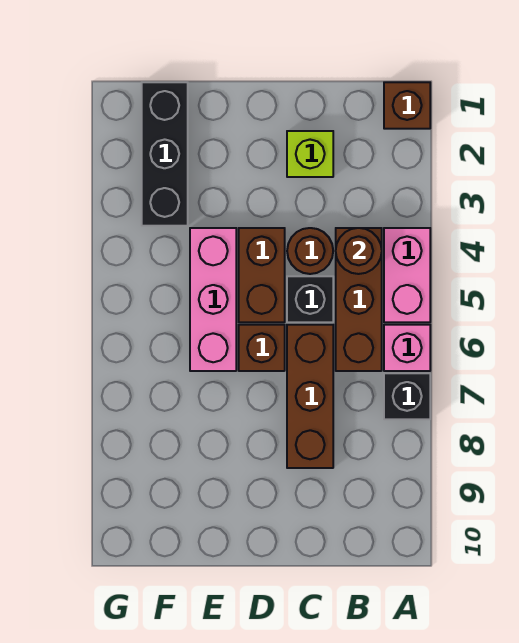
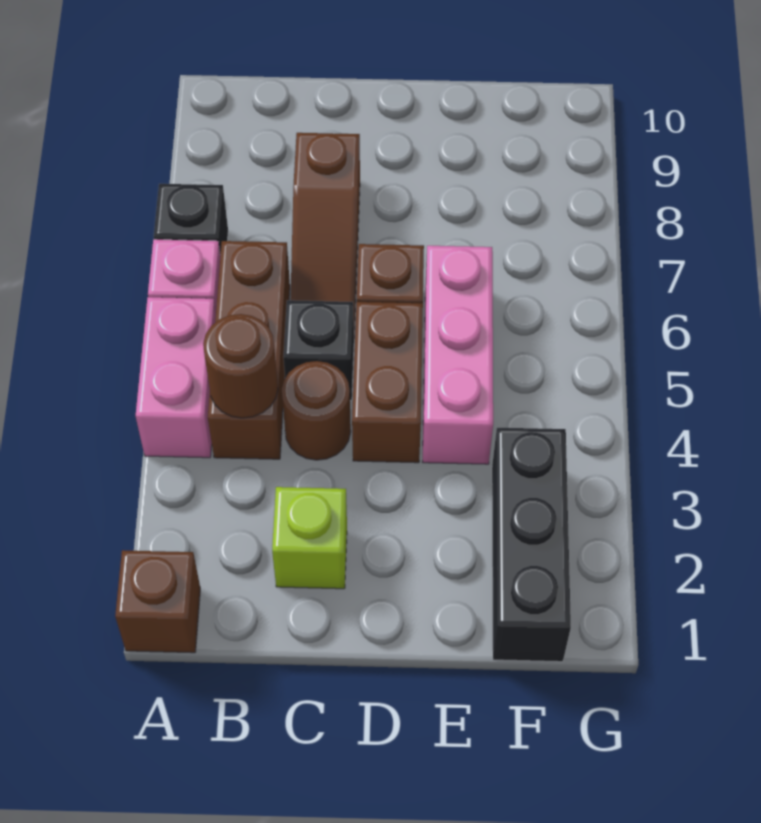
brown brick C6:C8 level 1 -> brown slope C6:C8 level 1 top 8

